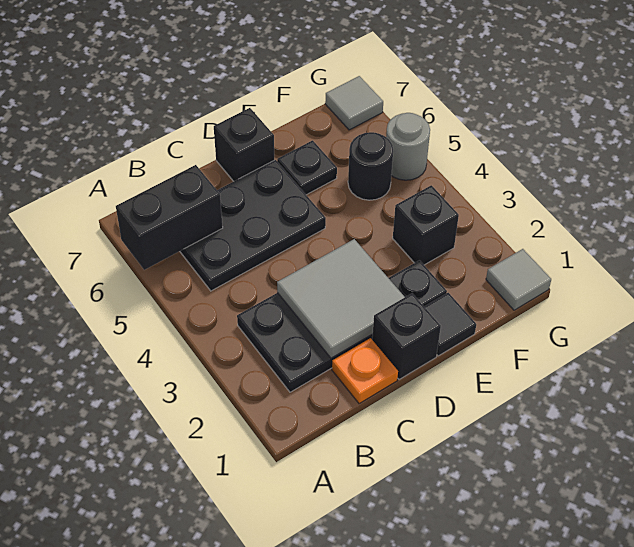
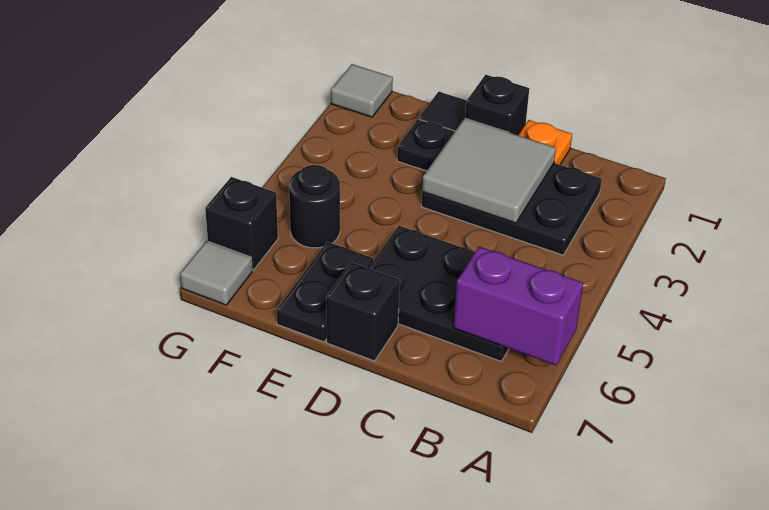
black brick A6:B6 level 2 -> purple brick A6:B6 level 2
black plate E6 level 1 -> black plate E6:E7 level 1
black brick F3 level 1 -> black brick G6 level 1
grey round brick G5 level 1 -> none

